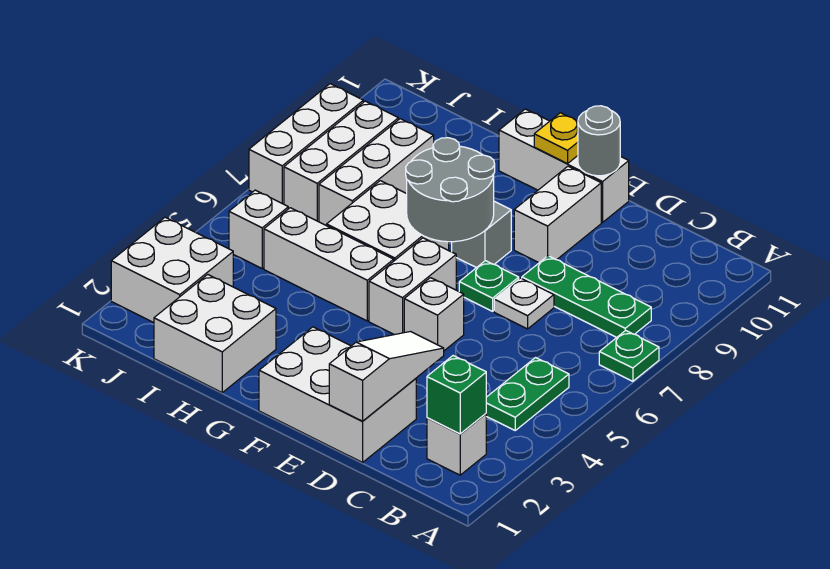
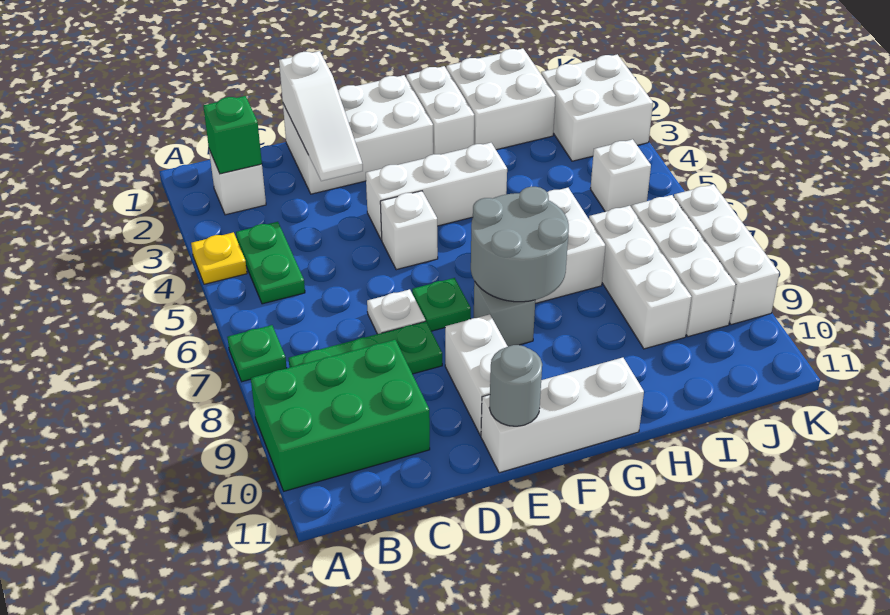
none -> green brick A9:C10 level 1
white brick F5:F6 level 1 -> white brick G1:G2 level 1
yellow plate F11 level 2 -> yellow plate A4 level 1
white brick G5:I5 level 1 -> white brick E4:G4 level 1

